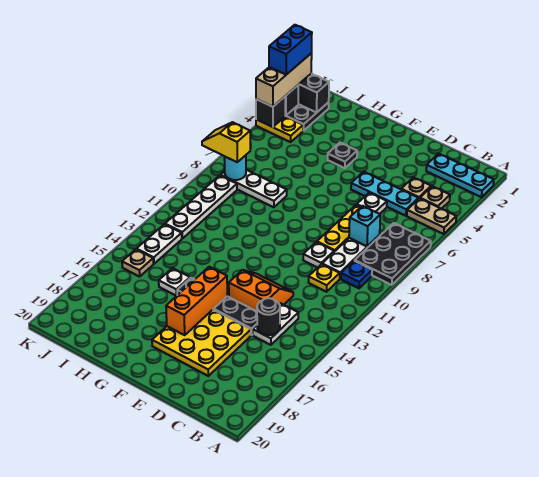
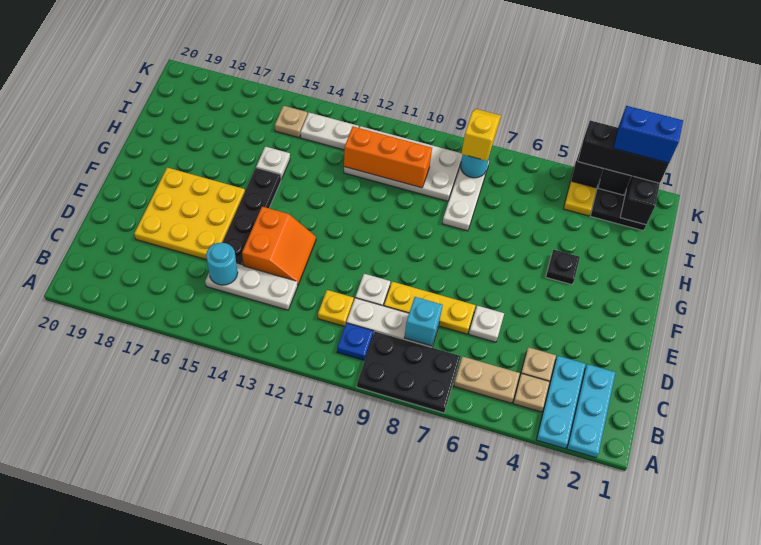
tan plate A5:B5 level 1 -> tan plate B5:B6 level 1
cyan plate C5:E5 level 1 -> cyan plate A3:C3 level 1
white plate C14:C15 level 1 -> white plate C13:C15 level 1
black round brick C15 level 2 -> cyan round brick C15 level 2
orange brick F15:F17 level 2 -> orange brick I10:I12 level 2
white plate J9:J12 level 1 -> white plate I9:J12 level 1
tan brick K2:K4 level 3 -> black brick K2:K4 level 3

